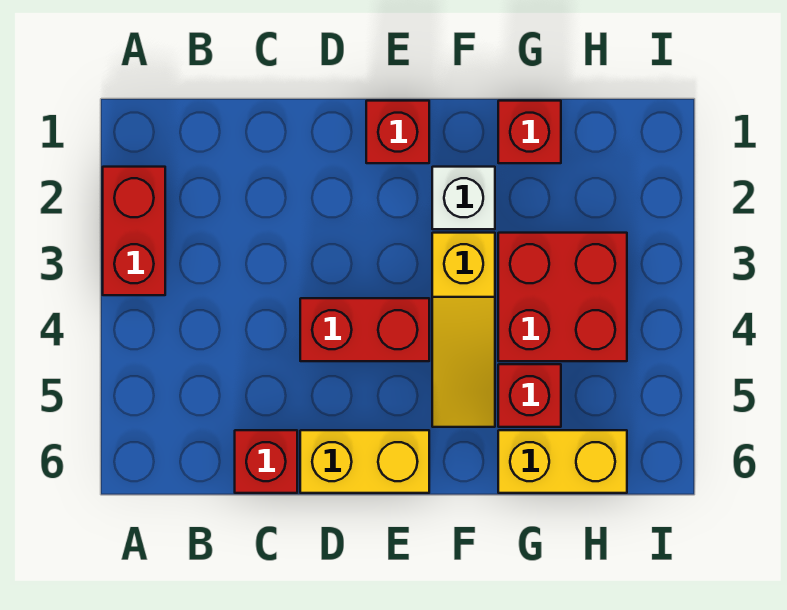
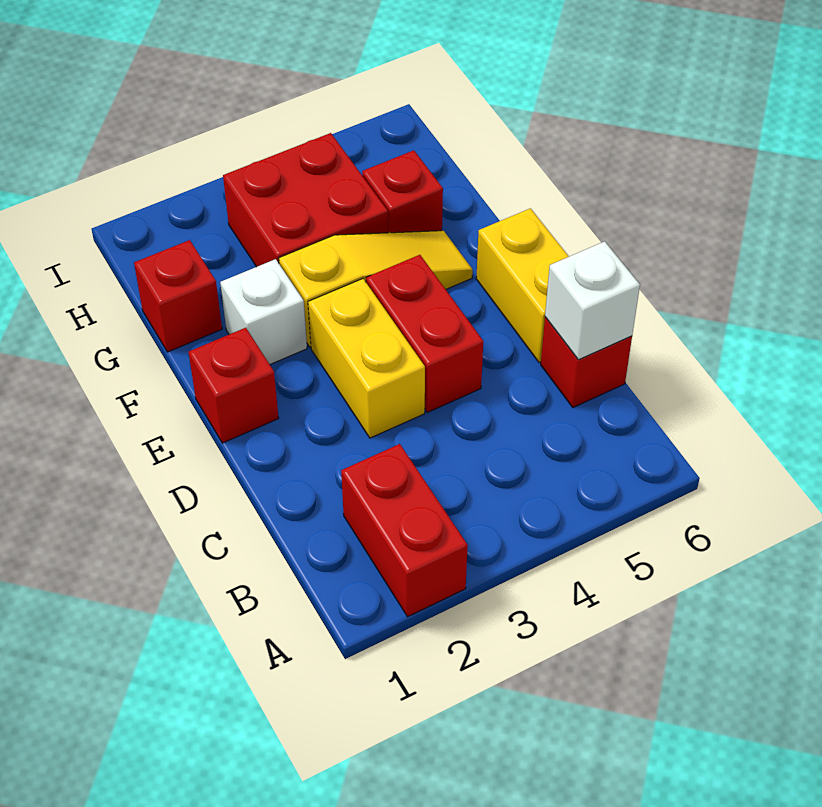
red brick A2:A3 level 1 -> red brick A2:B2 level 1
none -> white brick C6 level 2
yellow brick G6:H6 level 1 -> yellow brick D3:E3 level 1

